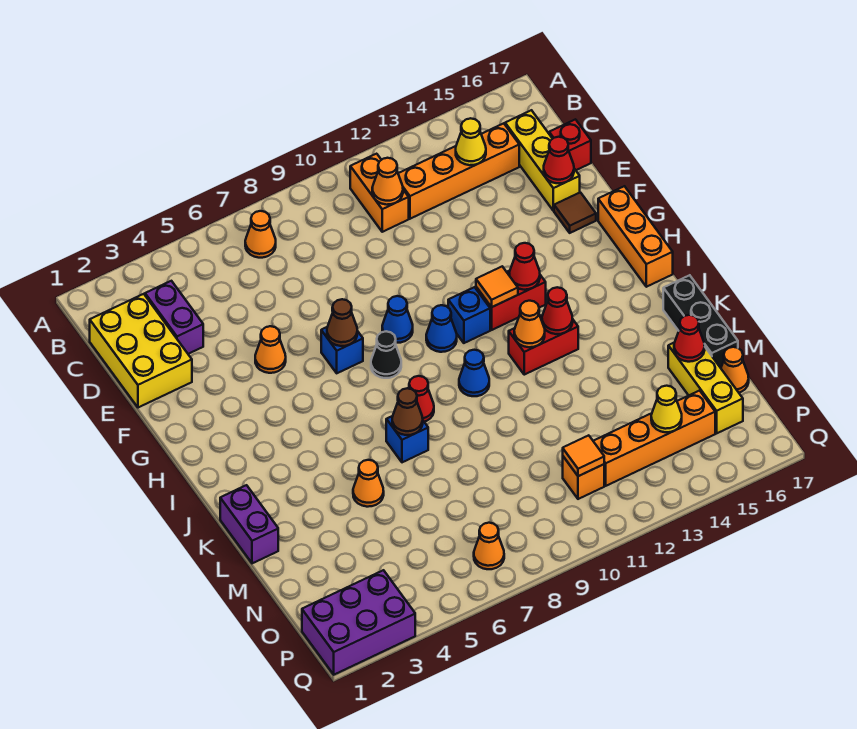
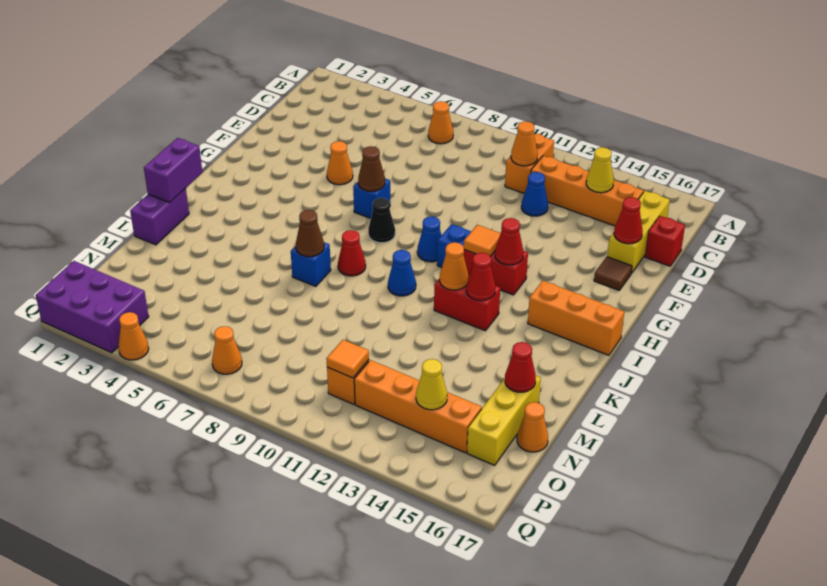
yellow brick C1:E2 level 1 -> none
purple brick C3:D3 level 1 -> purple brick J1:K1 level 2
blue cone G9 level 1 -> blue cone D12 level 1
orange brick G17:I17 level 1 -> orange brick I15:I17 level 1
black brick K17:M17 level 1 -> none
orange cone L5 level 1 -> orange cone Q4 level 1

